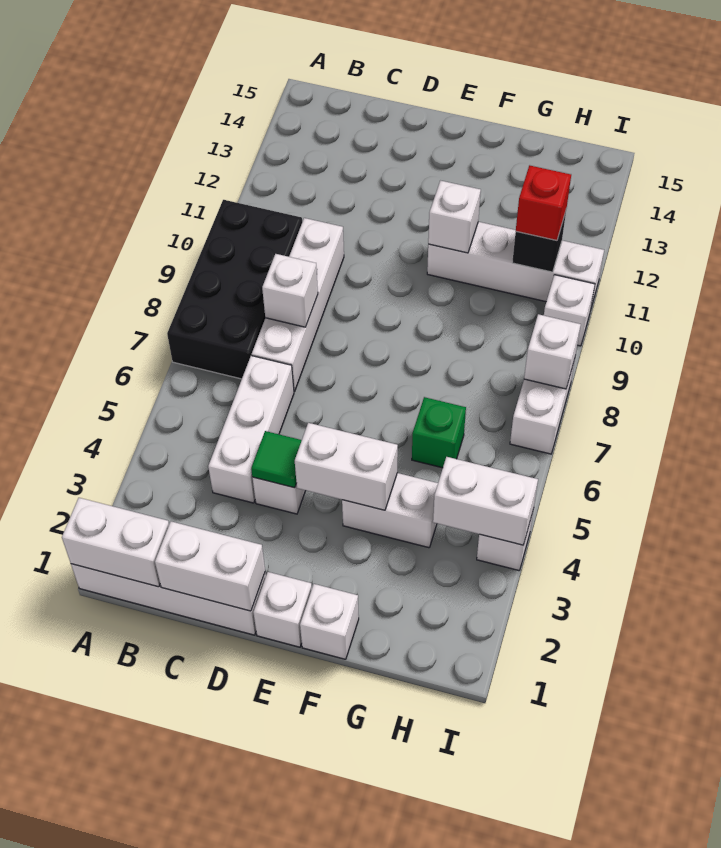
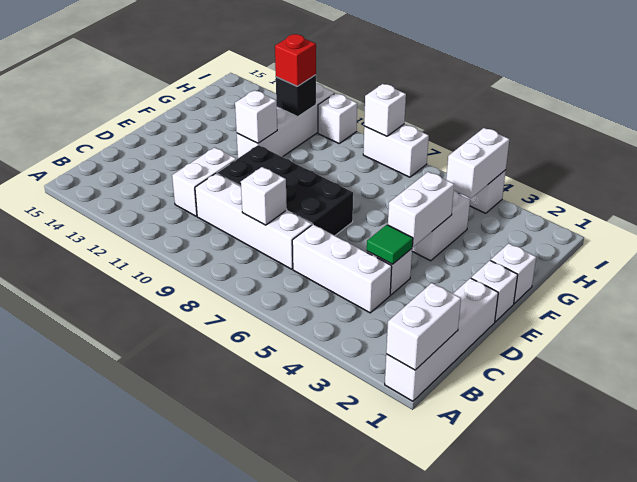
black brick A7:B10 level 1 -> black brick D7:E10 level 1
white brick C1:D1 level 2 -> white brick C11:D11 level 1
green brick G6 level 1 -> none

